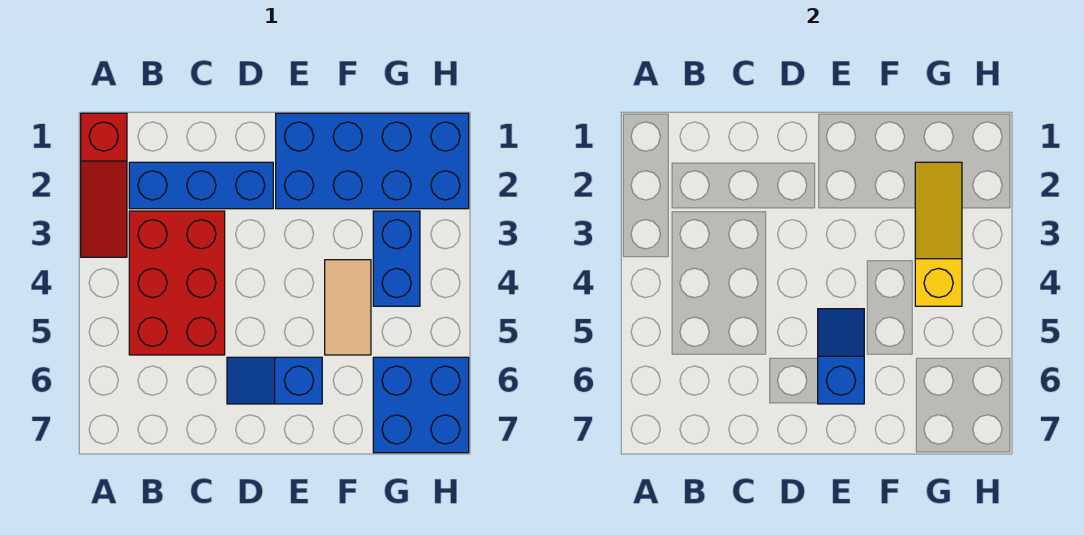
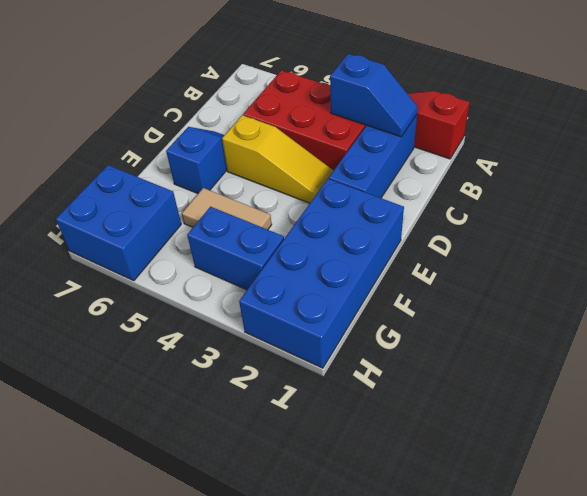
blue slope E5:E6 level 2 top 6 -> blue slope B2:B3 level 2 top 3
yellow slope G2:G4 level 2 top 4 -> yellow slope D3:D5 level 1 top 5

